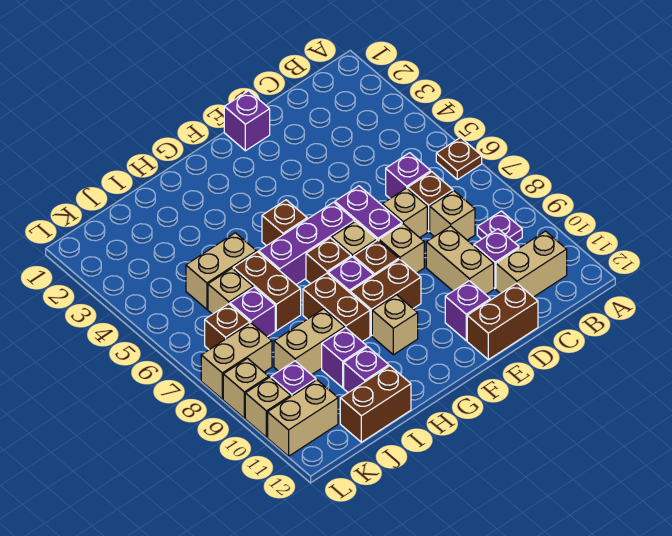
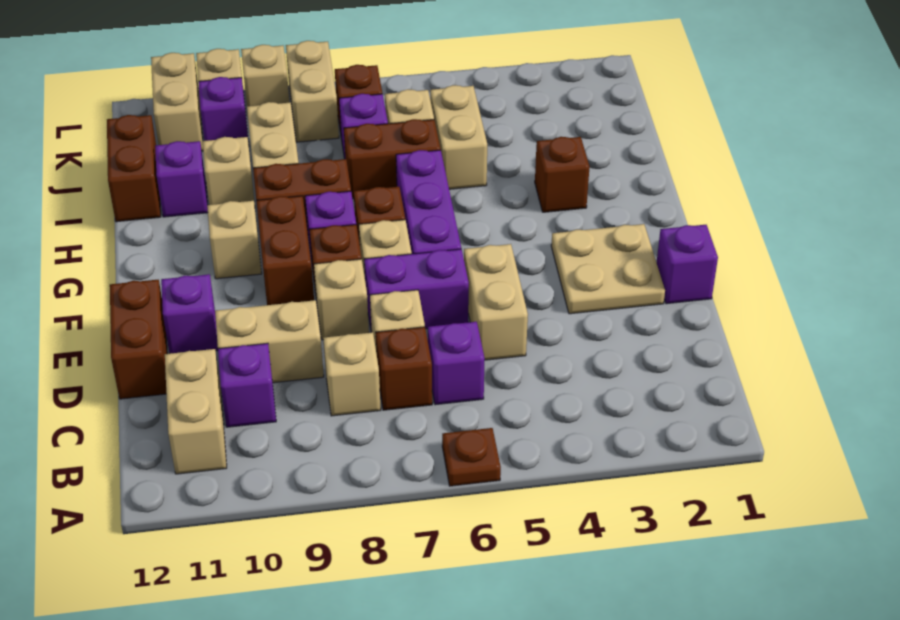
purple plate B9 level 1 -> none
none -> tan brick D5:E5 level 1
none -> tan plate E2:F3 level 1
brown brick G5 level 1 -> brown brick H3 level 1
purple brick I10 level 1 -> tan brick I10 level 1

